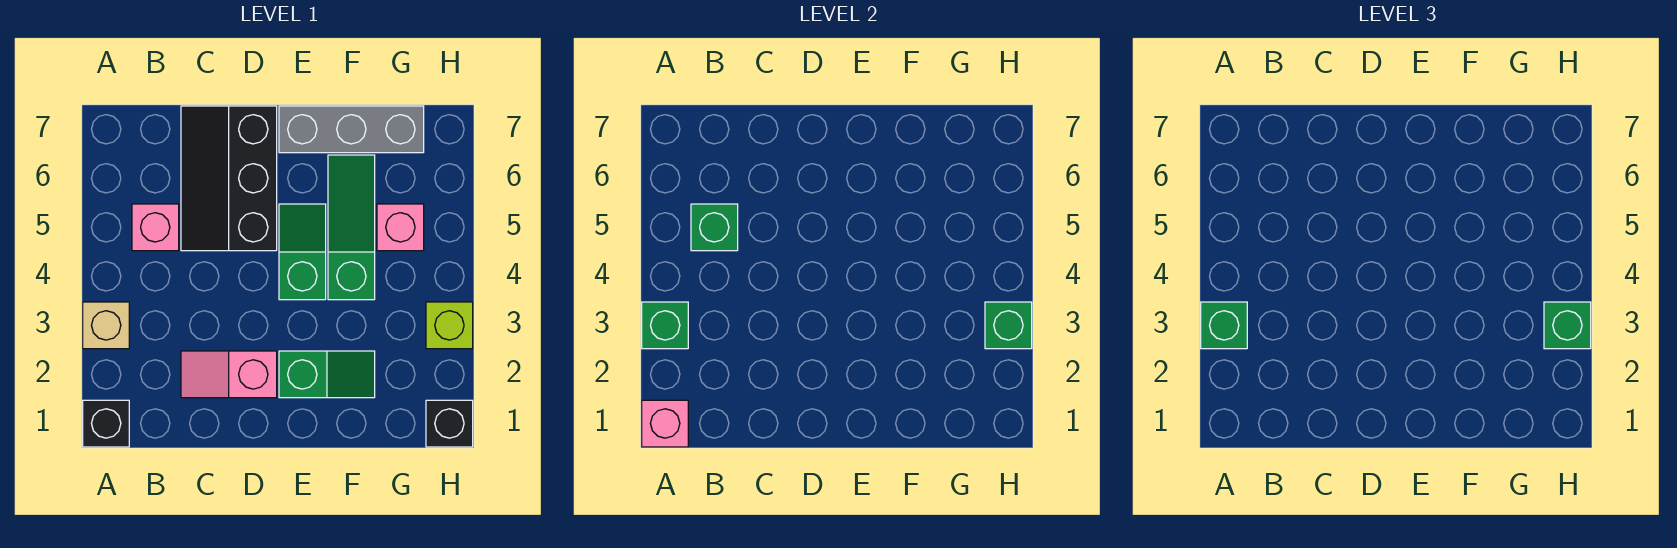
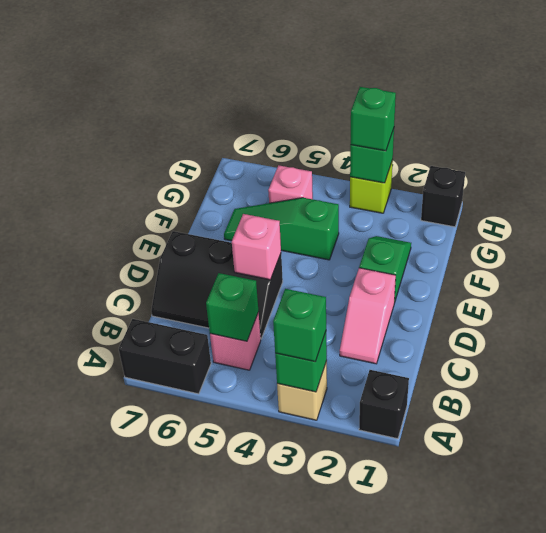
pink brick A1 level 2 -> pink brick D5 level 2
none -> black brick A6:A7 level 1
green slope E4:E5 level 1 top 4 -> none
grey brick E7:G7 level 1 -> none

